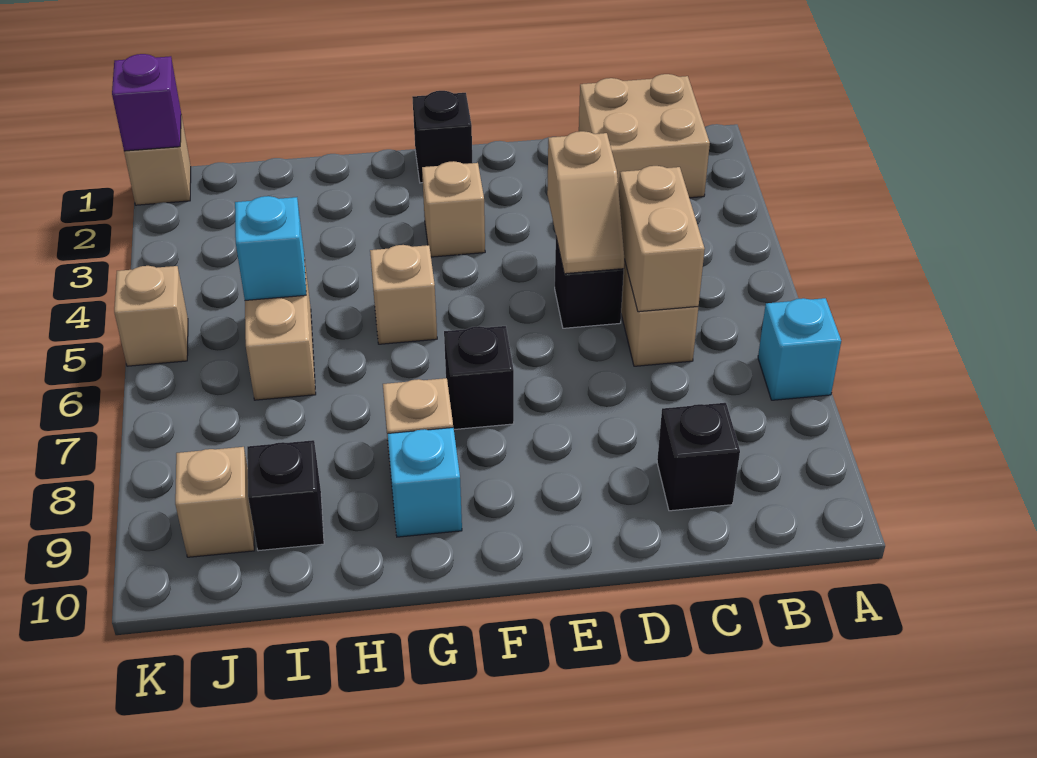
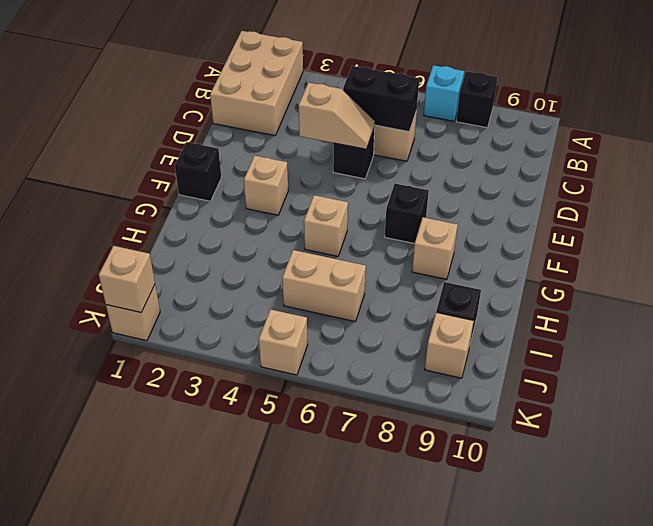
tan brick B1:C2 level 1 -> tan brick A1:C2 level 1
tan brick C5:C6 level 2 -> black brick C5:C6 level 2
black brick C9 level 1 -> black brick A8 level 1
cyan brick G9 level 1 -> none
cyan brick I5 level 2 -> none
purple brick K1 level 2 -> tan brick K1 level 2

